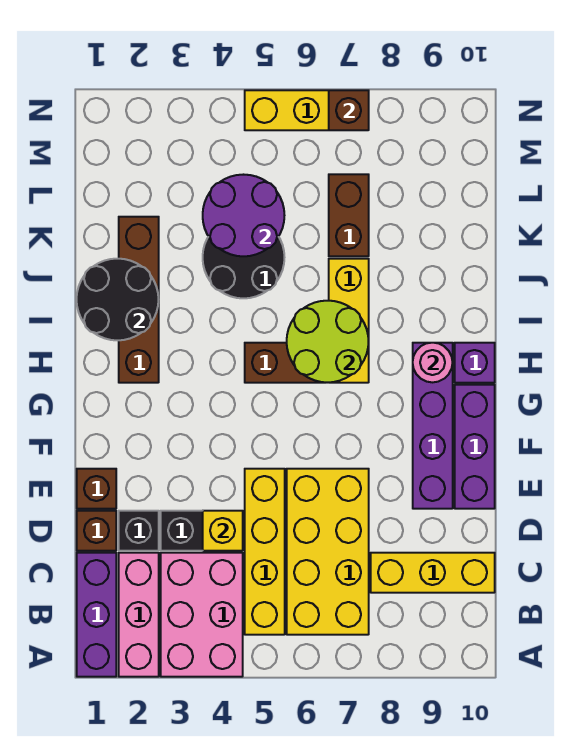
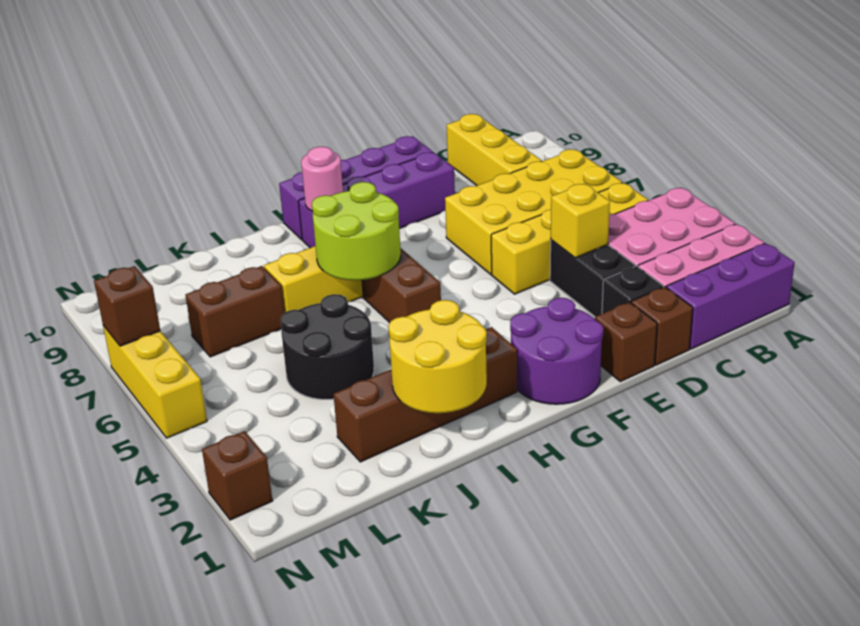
black round brick I1:J2 level 2 -> yellow round brick I1:J2 level 2
purple round brick K4:L5 level 2 -> purple round brick F1:G2 level 1
none -> brown brick N2 level 1

